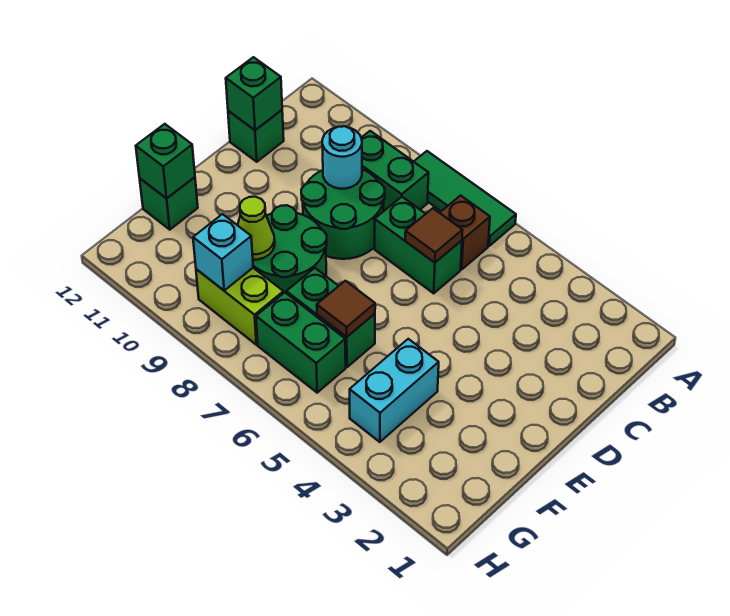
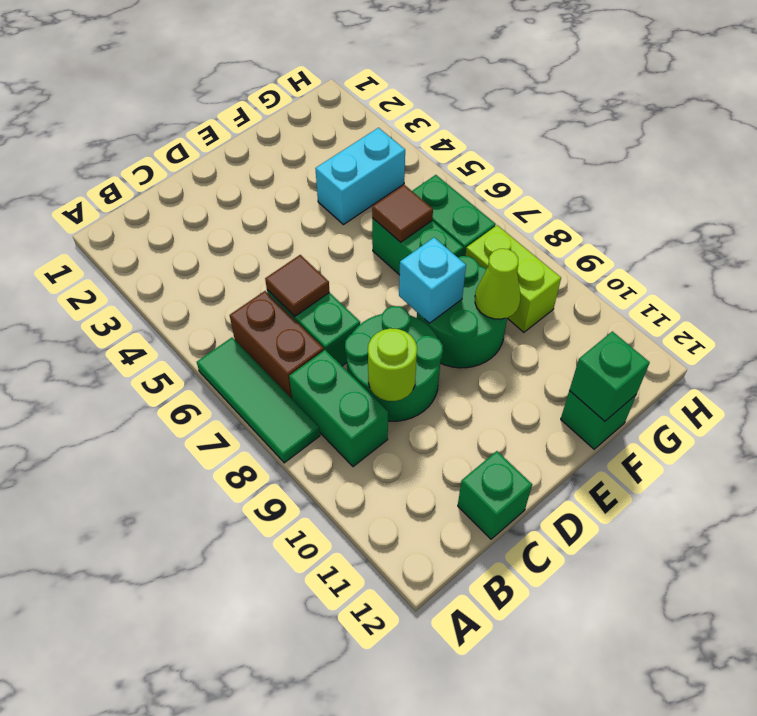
brown brick B6 level 1 -> brown brick B6:B7 level 1
cyan round brick C9 level 2 -> lime round brick C9 level 2
green brick C12 level 2 -> none
cyan brick G9 level 2 -> cyan brick E8 level 2

